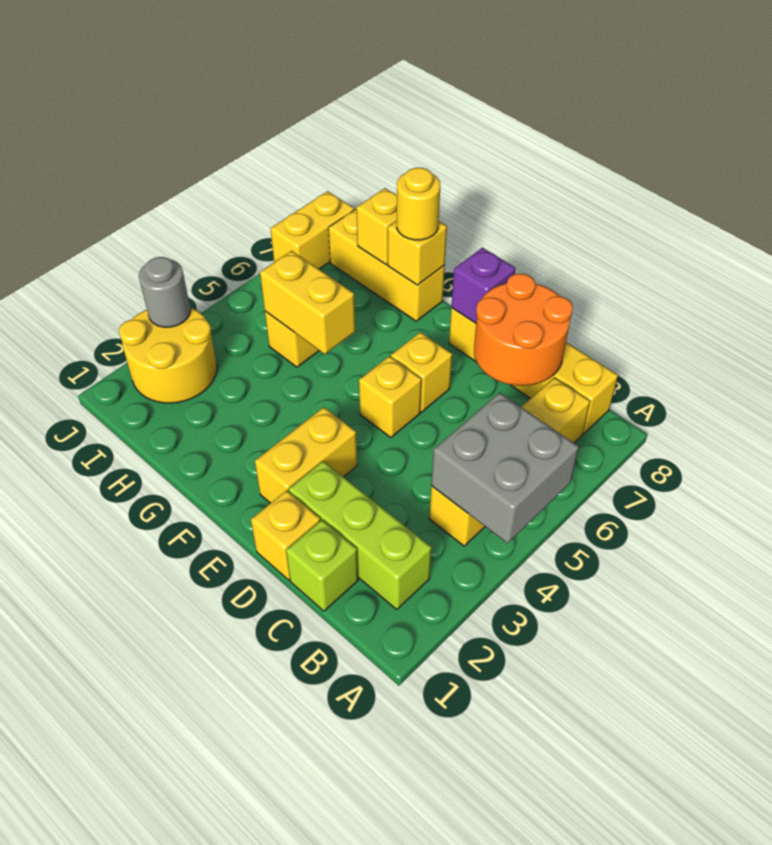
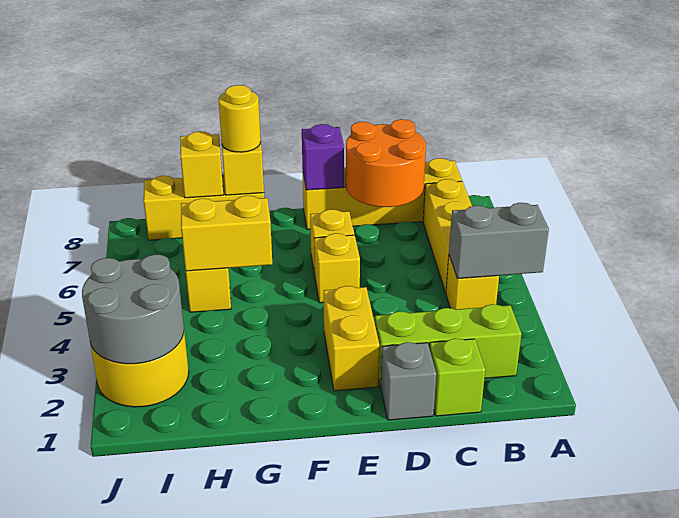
grey brick A4:B5 level 2 -> grey brick A4:B4 level 2
yellow brick D1 level 1 -> grey brick D1 level 1
grey round brick J3 level 2 -> grey round brick I2:J3 level 2
yellow brick J7:J8 level 1 -> none

